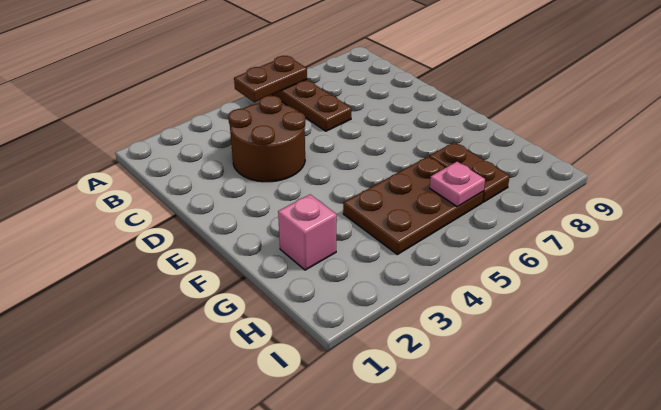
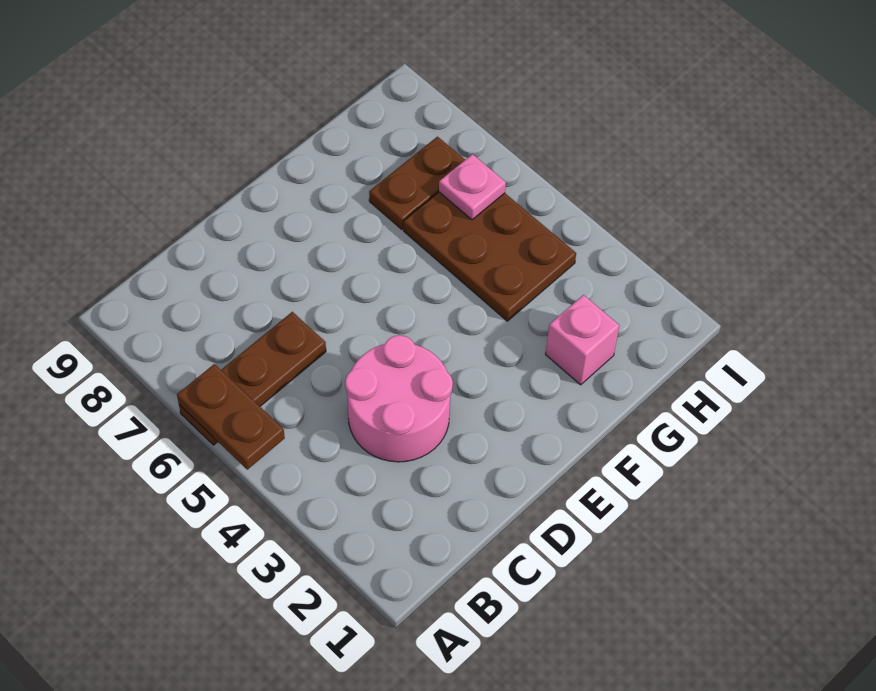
brown round brick C3:D4 level 1 -> pink round brick C3:D4 level 1

